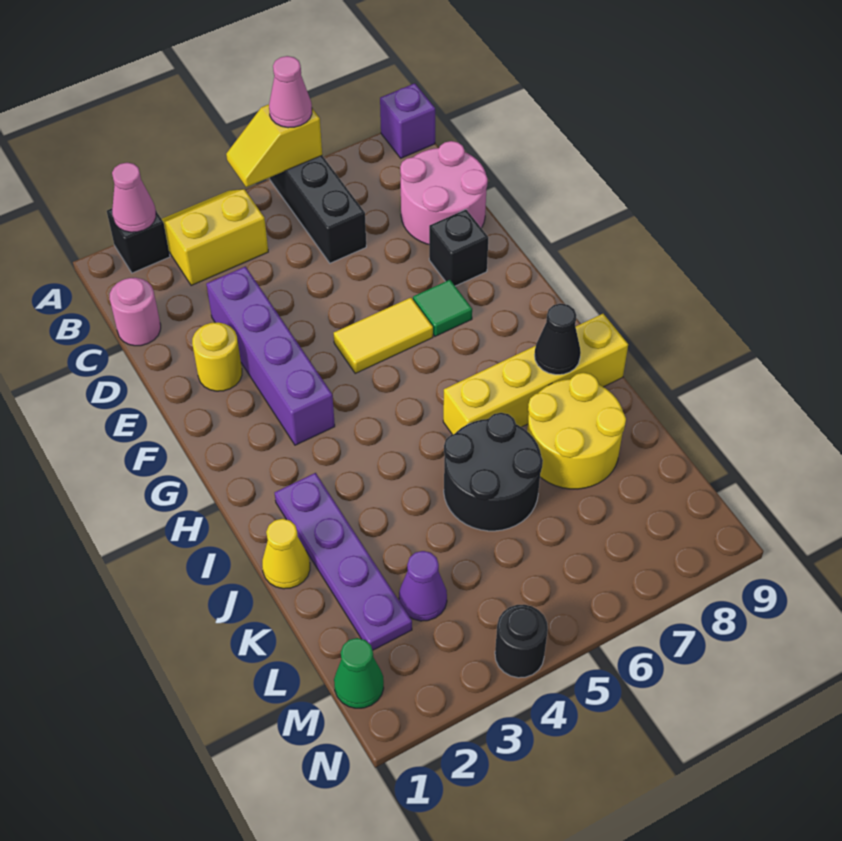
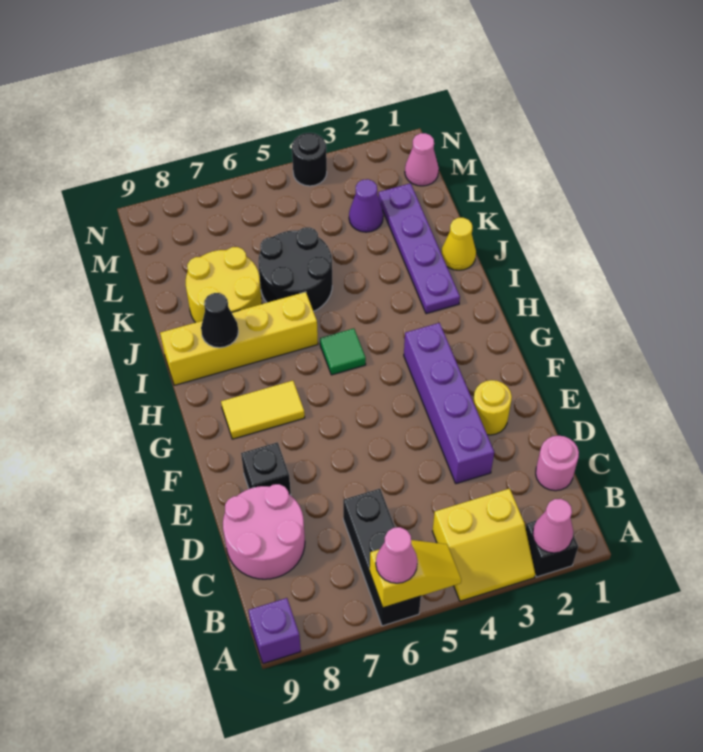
yellow tile F5:F6 level 1 -> yellow tile G7:G8 level 1
green tile F7 level 1 -> green tile H5 level 1
green cone M1 level 1 -> pink cone M1 level 1

